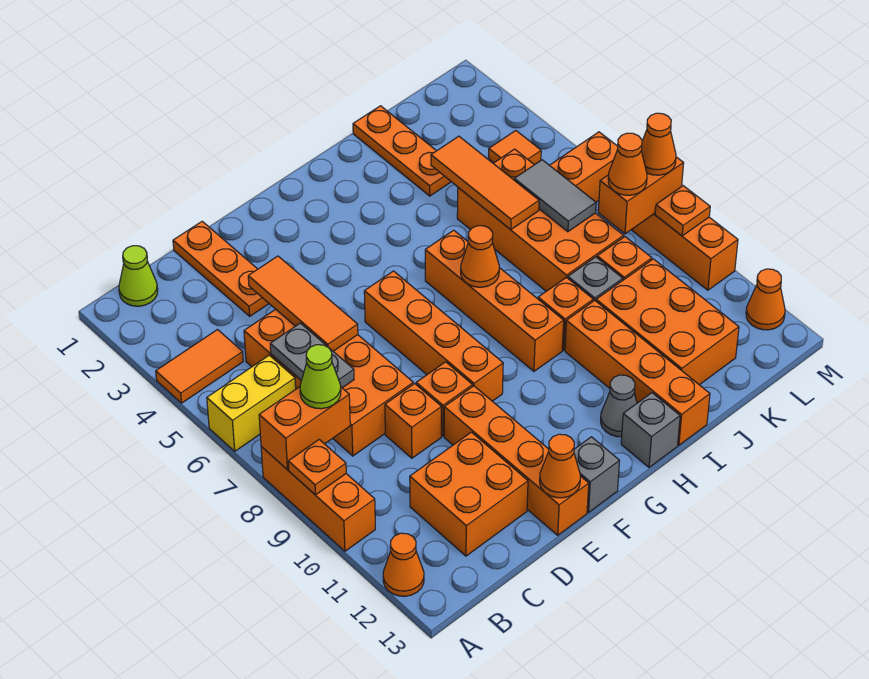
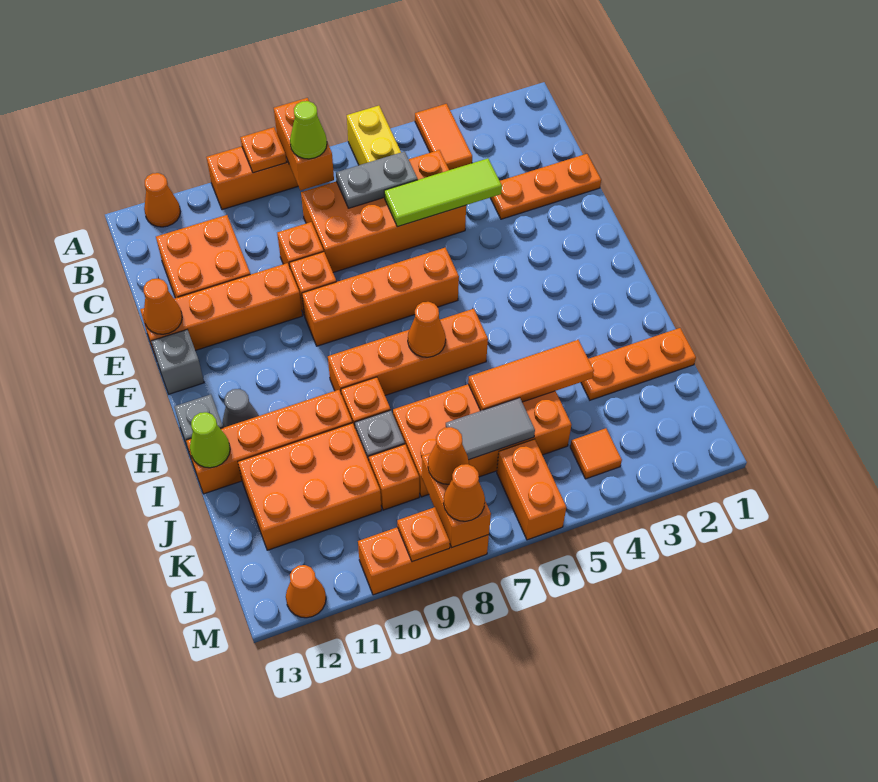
lime cone B1 level 1 -> lime cone I13 level 2
orange tile D4:D6 level 2 -> lime tile D4:D6 level 2

